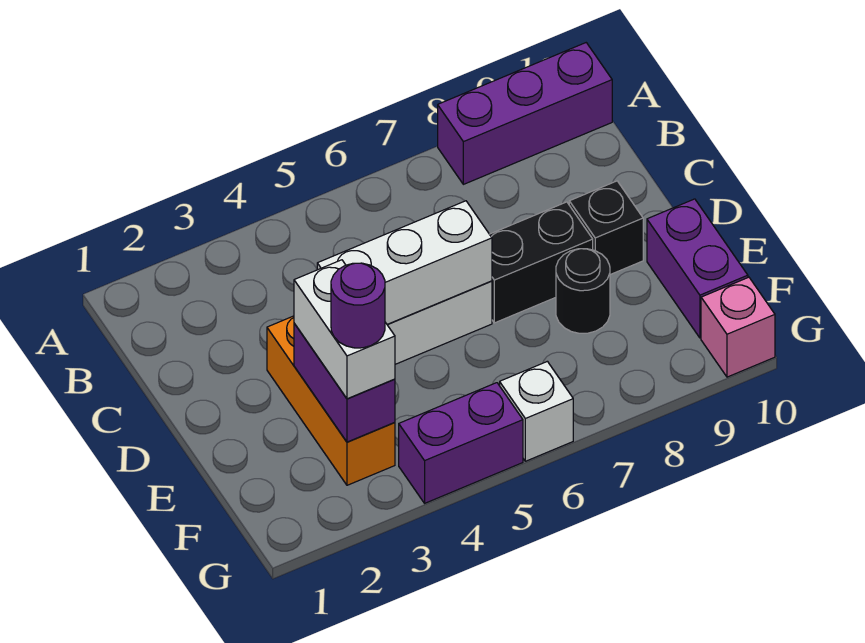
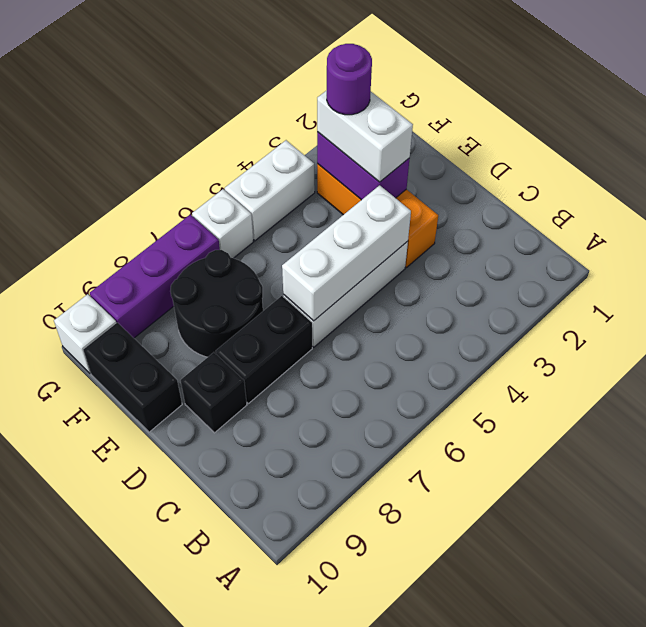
purple brick A8:A10 level 1 -> purple brick G7:G9 level 1
black round brick E8 level 1 -> black round brick E7:F8 level 1
purple brick E10:F10 level 1 -> black brick E10:F10 level 1
purple brick G4:G5 level 1 -> white brick G4:G5 level 1
pink brick G10 level 1 -> white brick G10 level 1

